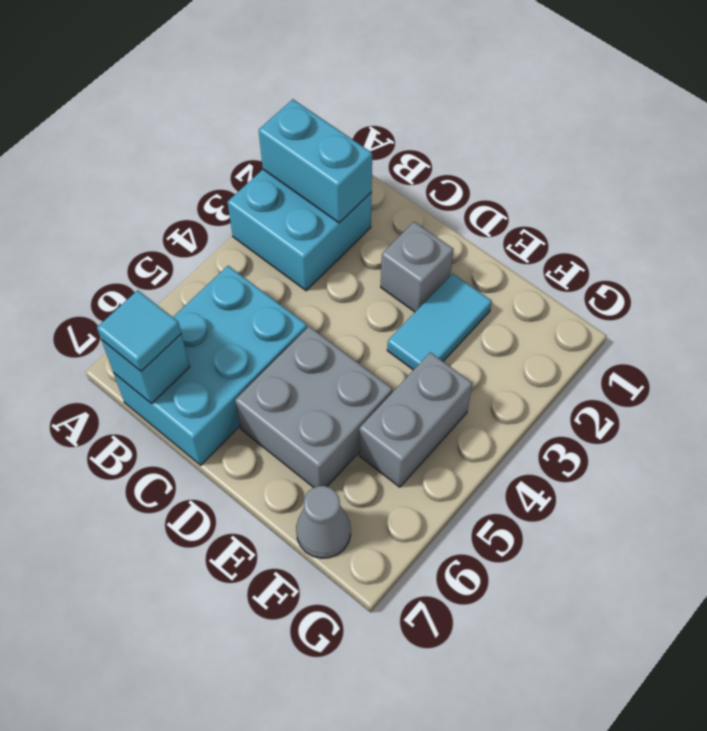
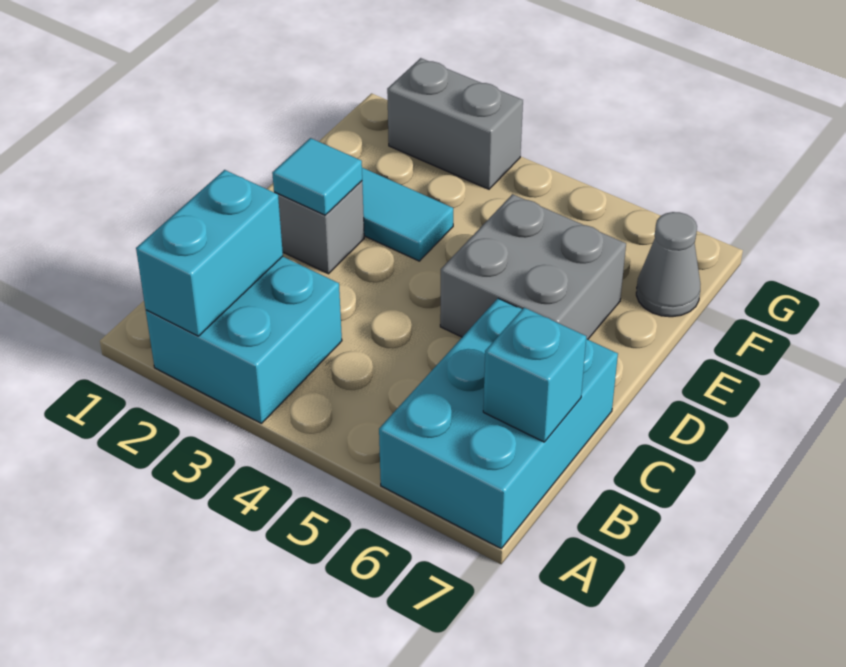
cyan brick B5:C7 level 1 -> cyan brick A6:C7 level 1
cyan tile B7 level 3 -> cyan tile D2 level 2
grey brick F4:F5 level 1 -> grey brick G2:G3 level 1

